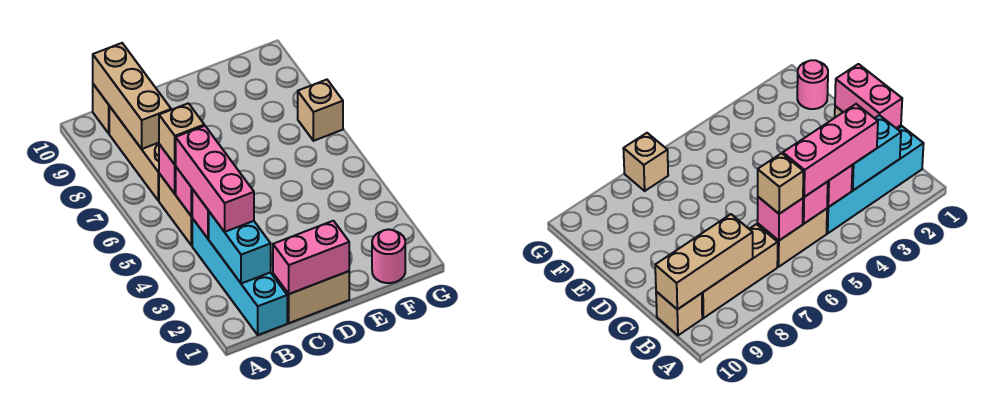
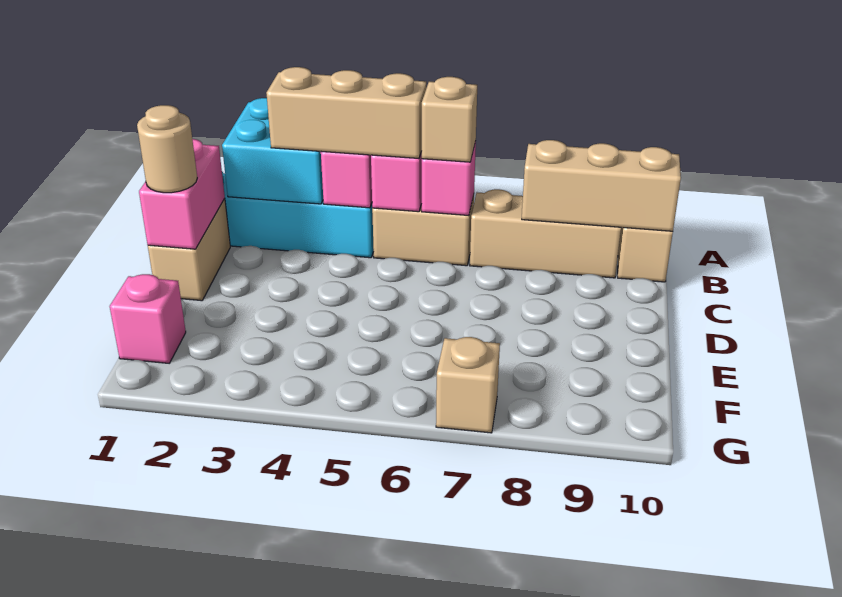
cyan brick B2:B3 level 2 -> cyan brick A2:B3 level 2
pink brick B3:B5 level 3 -> tan brick B3:B5 level 3
none -> tan round brick D1 level 3
pink round brick F1 level 1 -> pink brick F1 level 1

